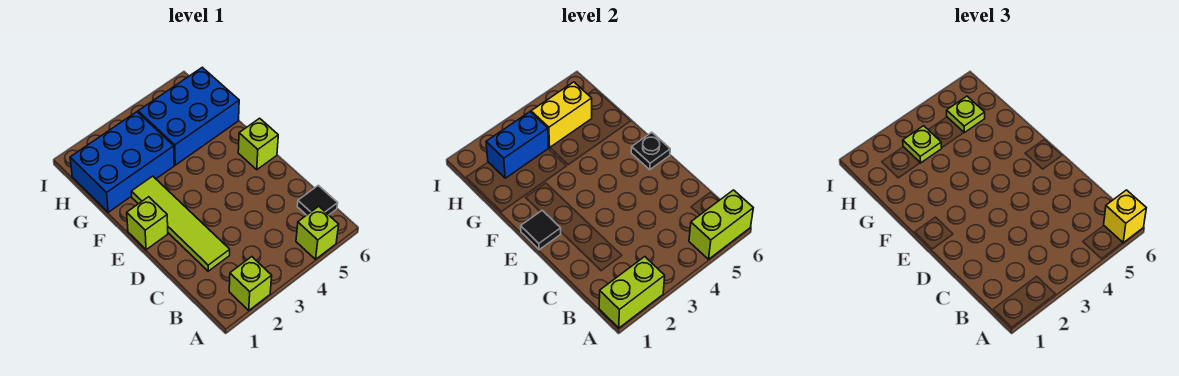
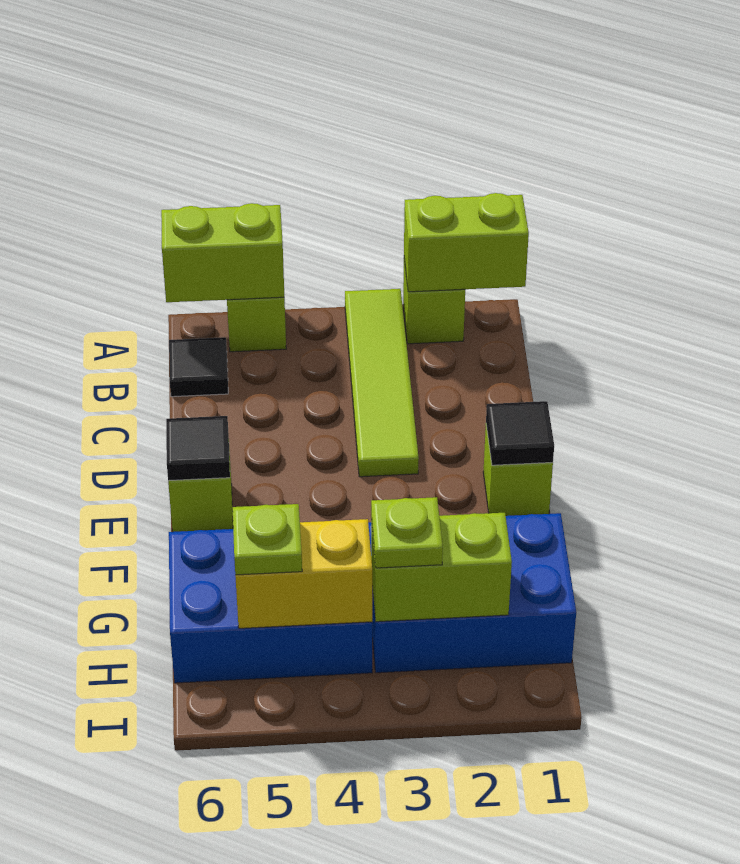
yellow brick A6 level 3 -> none
lime tile C2:F2 level 1 -> lime tile A3:D3 level 1
black plate E6 level 2 -> black tile E6 level 2
blue brick H2:H3 level 2 -> lime brick H2:H3 level 2

